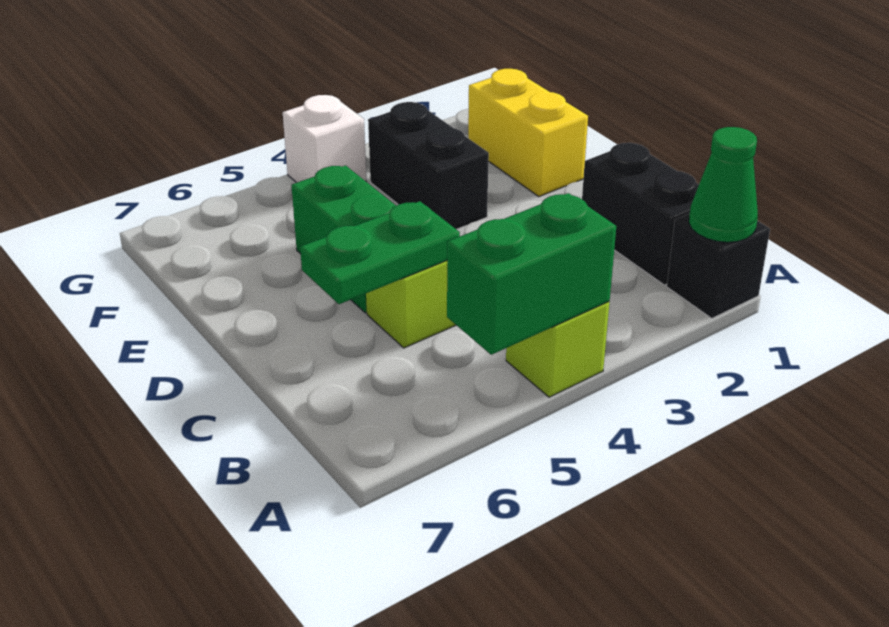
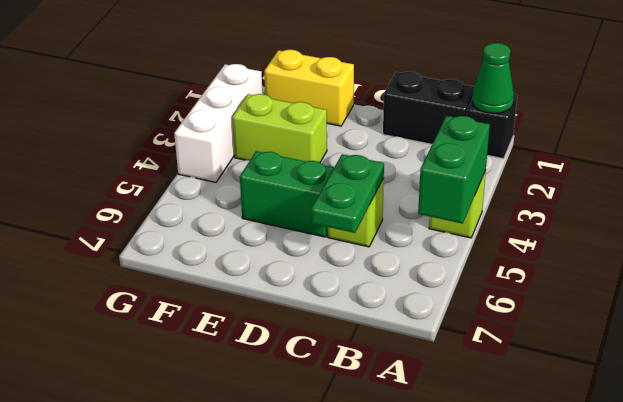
black brick E3:F3 level 1 -> lime brick E3:F3 level 1
white brick G4 level 1 -> white brick G2:G4 level 1

